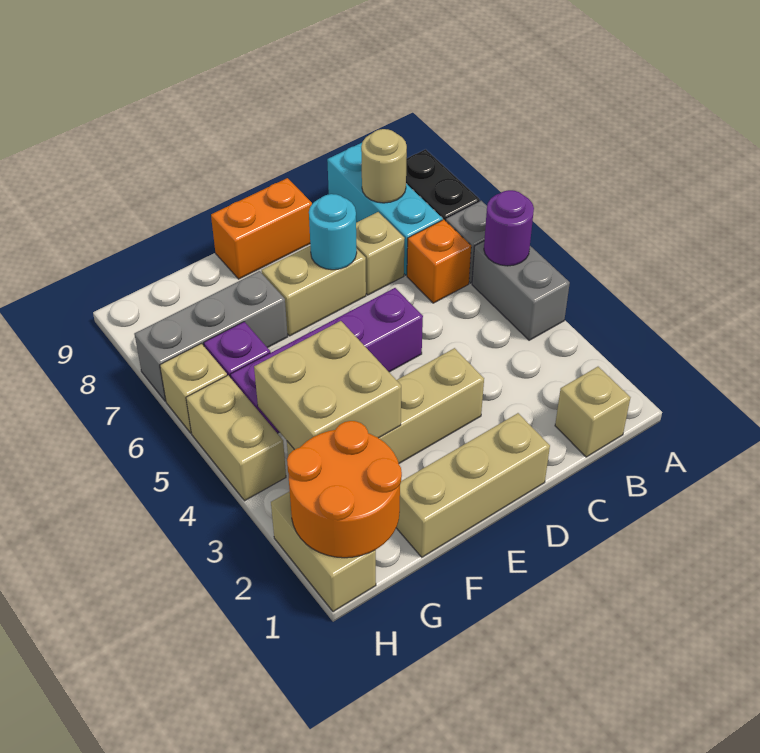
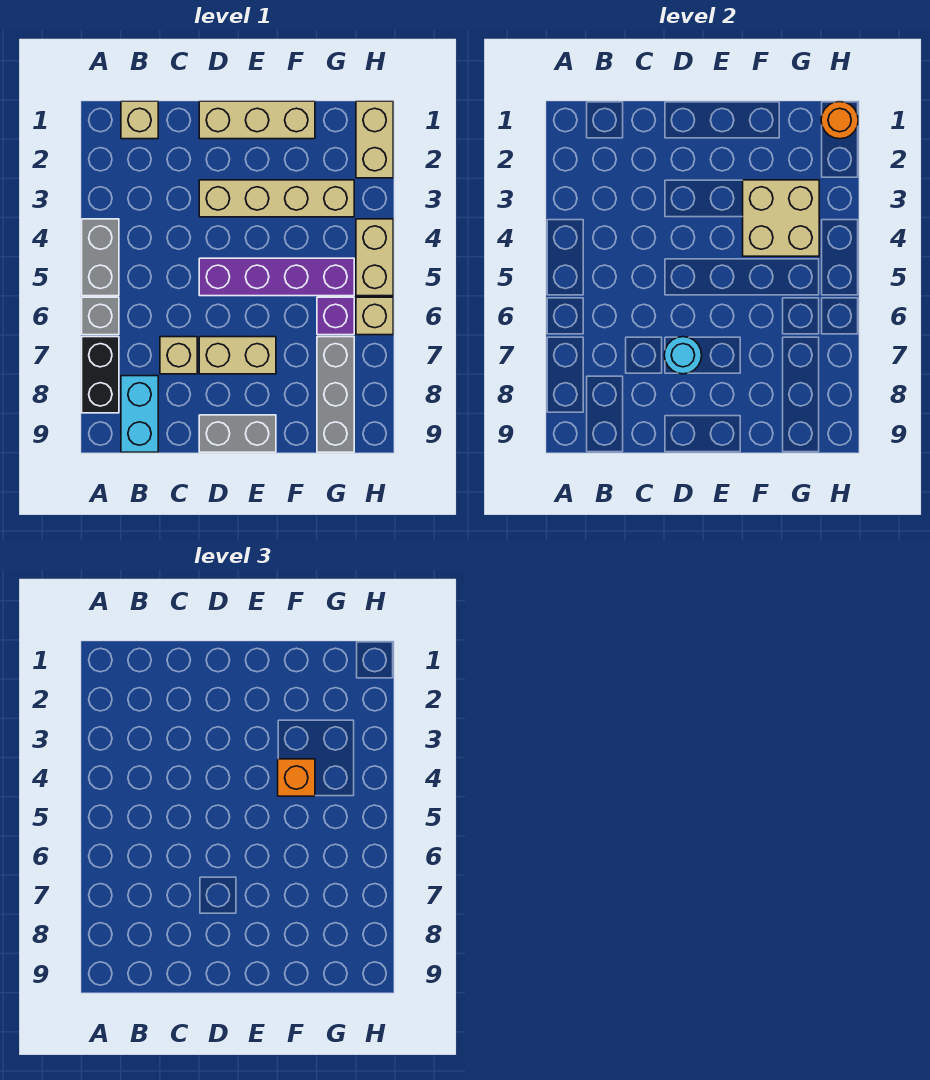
purple round brick A5 level 2 -> none
orange brick B6 level 1 -> orange brick F4 level 3
cyan brick B7:B9 level 1 -> cyan brick B8:B9 level 1
tan round brick B8 level 2 -> none
orange brick D9:E9 level 1 -> grey brick D9:E9 level 1
grey brick F7:H7 level 1 -> grey brick G7:G9 level 1
orange round brick G1:H2 level 2 -> orange round brick H1 level 2

